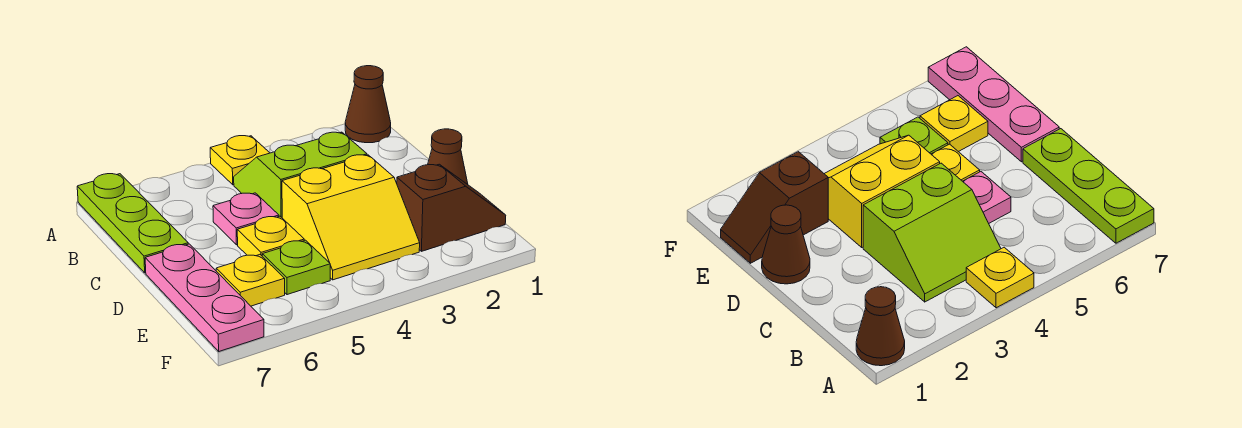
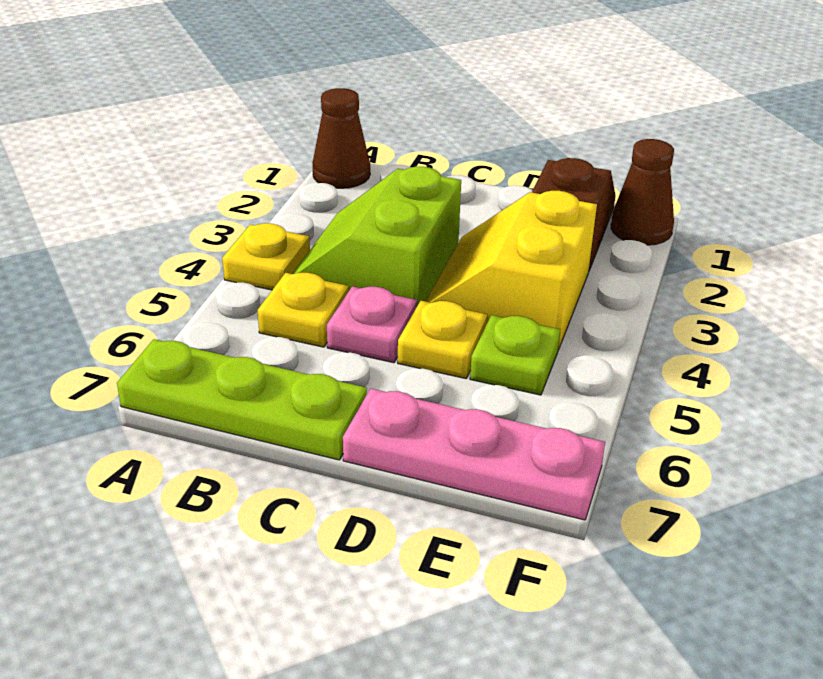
brown cone D1 level 1 -> brown cone F1 level 1
yellow slope D3:E4 level 1 top D -> yellow slope D3:E4 level 1 top E
yellow plate E6 level 1 -> yellow plate B5 level 1

